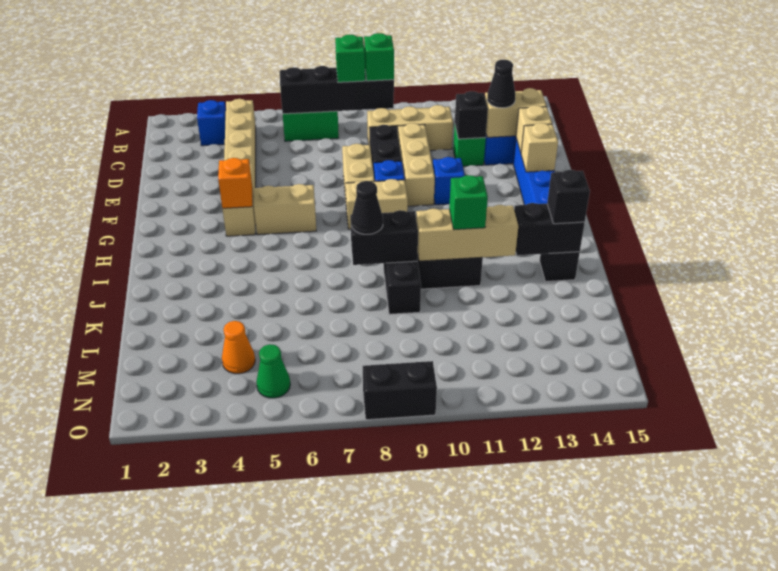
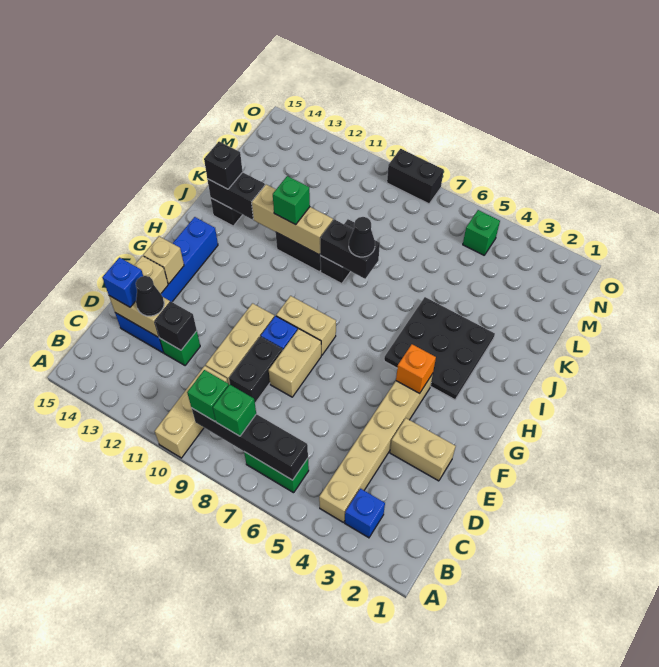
tan brick C9:C11 level 1 -> tan brick A10:C10 level 1
blue brick F11 level 1 -> blue brick D14 level 3
tan brick G5:G6 level 1 -> tan brick E2:E3 level 1
none -> black plate H3:J5 level 1
orange cone M4 level 1 -> none
green cone N5 level 1 -> green brick N5 level 1

